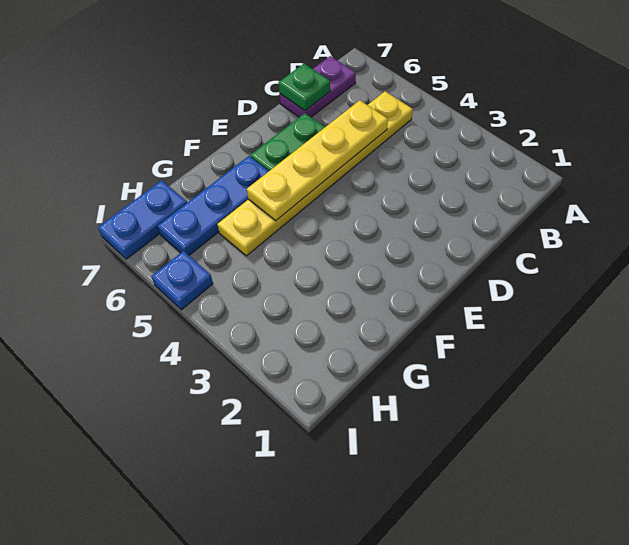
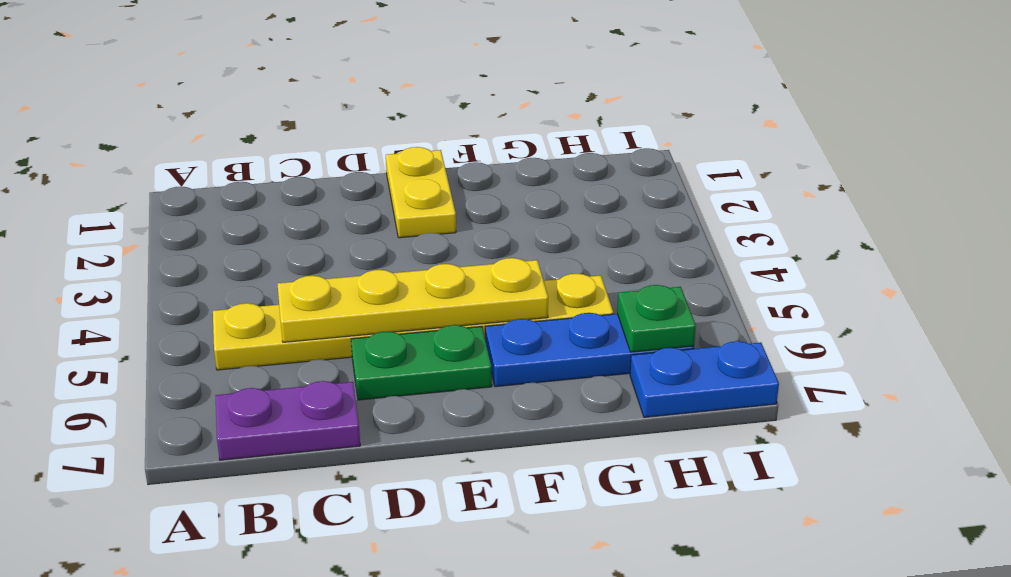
green plate C7 level 2 -> green plate H6 level 2
none -> yellow plate E1:E2 level 1
blue plate I5 level 1 -> none

